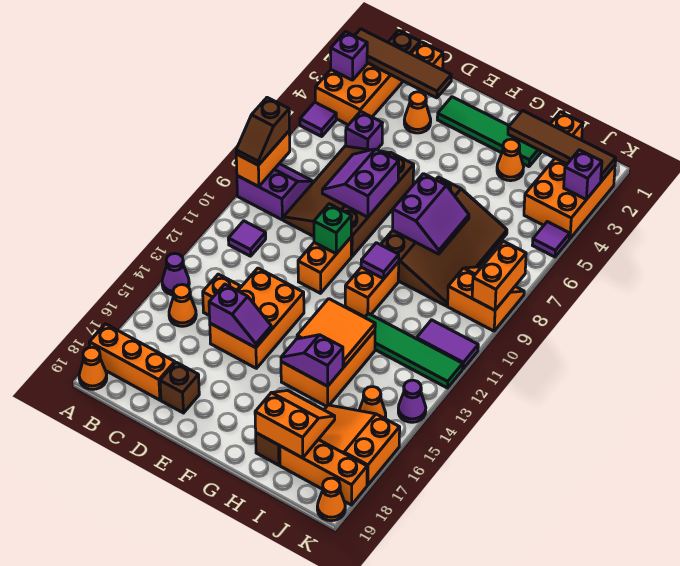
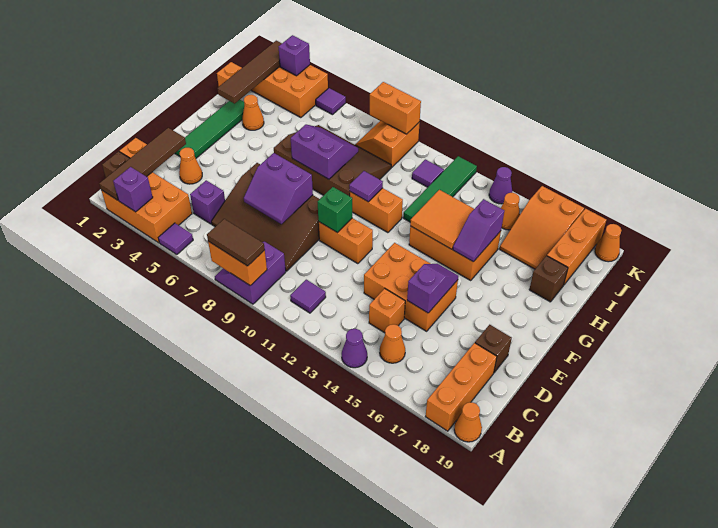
brown slope A8:A9 level 3 top 8 -> brown tile A8:A9 level 3
orange slope H17:I18 level 2 top 18 -> none
purple tile J11:K11 level 1 -> purple tile J11 level 1

